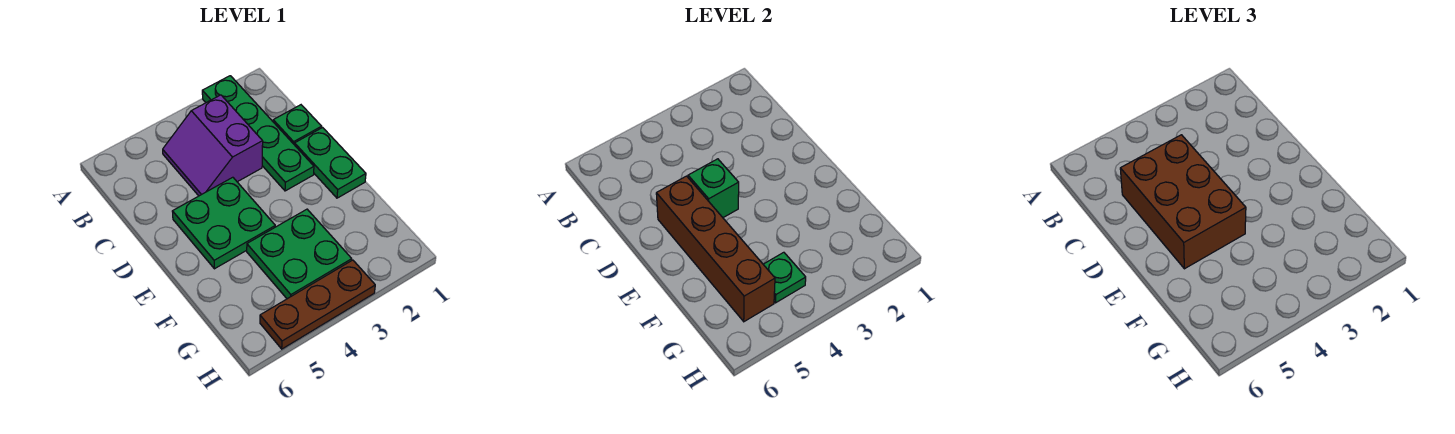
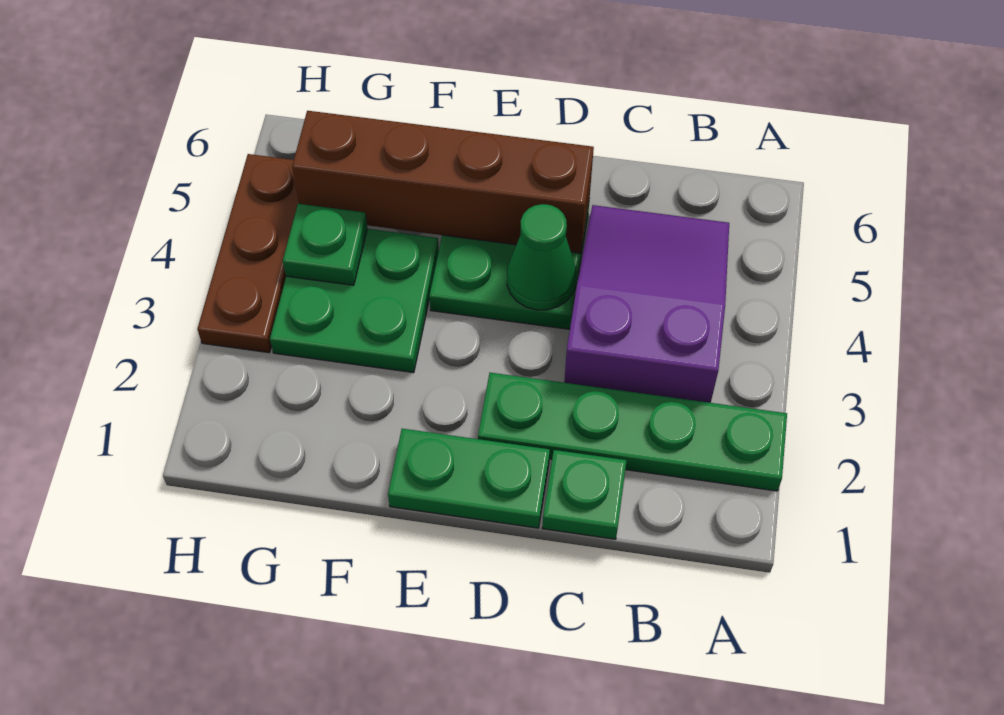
purple slope B3:C4 level 1 top 3 -> purple slope B3:C5 level 1 top 3
brown brick C4:E5 level 3 -> none
green brick D4 level 2 -> green cone D4 level 2

